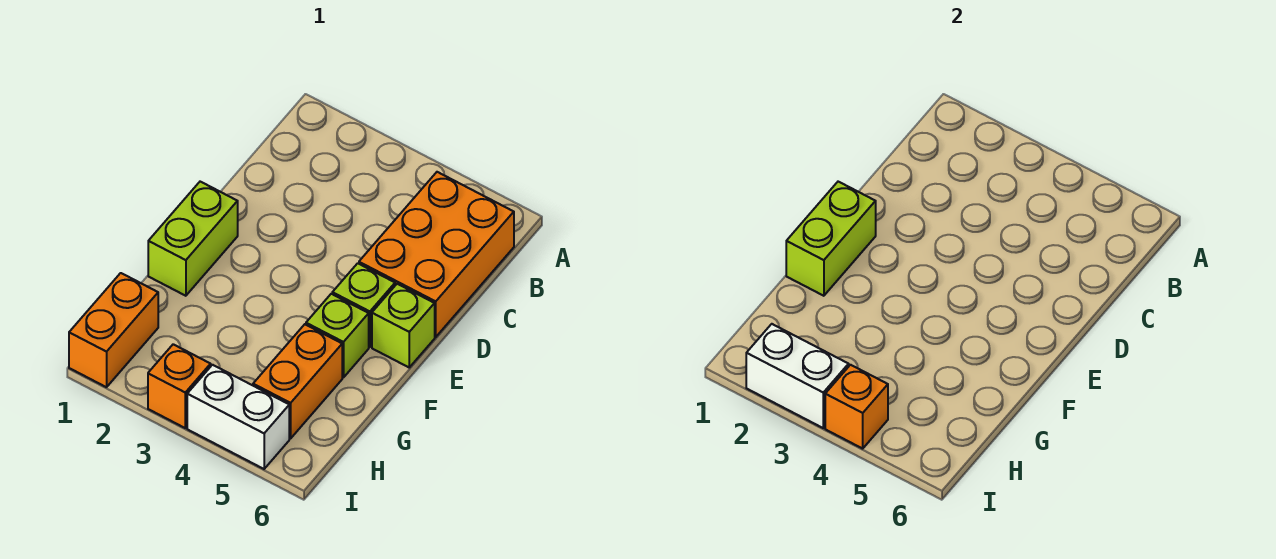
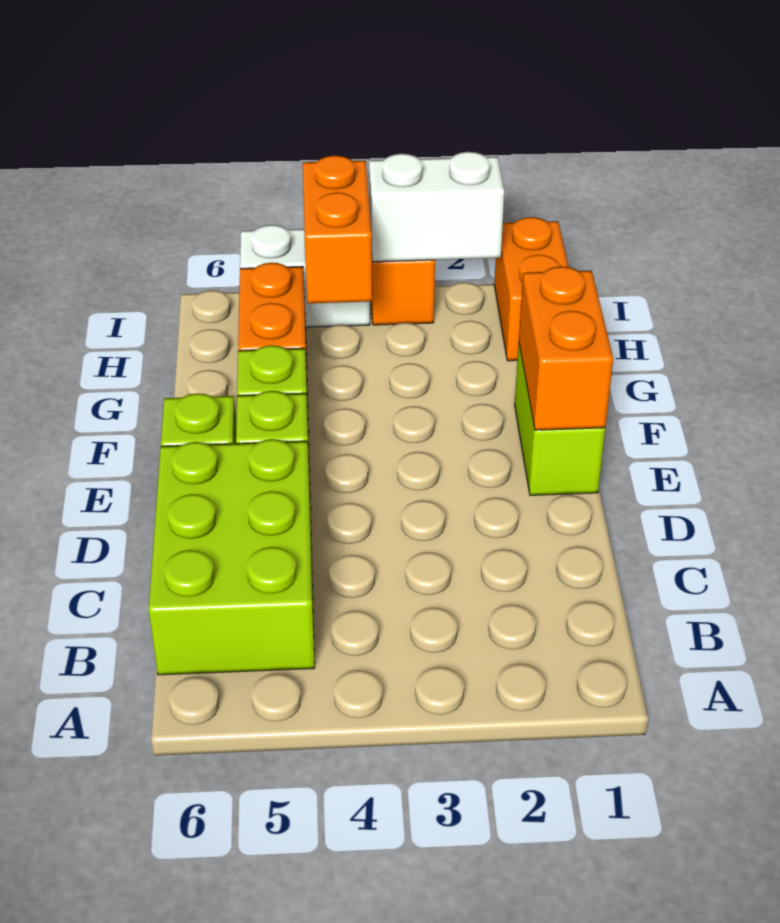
orange brick B5:D6 level 1 -> lime brick B5:D6 level 1
lime brick E1:F1 level 2 -> orange brick E1:F1 level 2
orange brick I4 level 2 -> orange brick H4:I4 level 2

